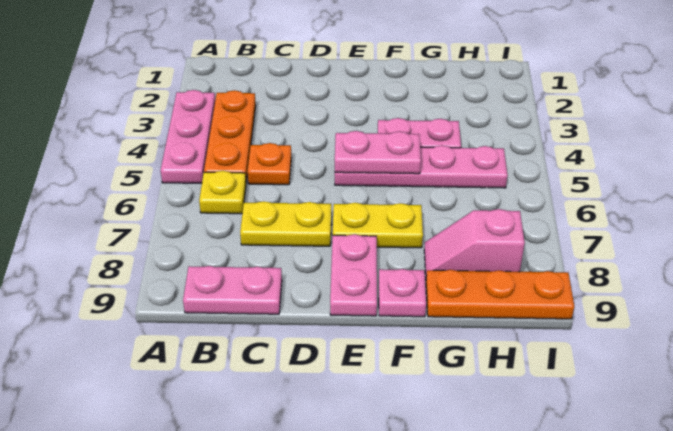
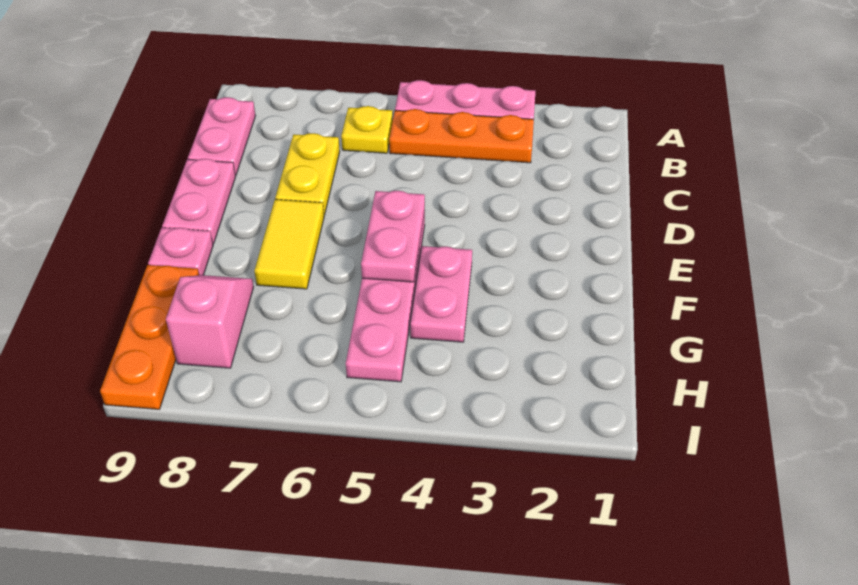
orange plate C5 level 1 -> none
yellow plate E7:F7 level 1 -> yellow tile E7:F7 level 1
pink plate E8:E9 level 1 -> pink plate D9:E9 level 1

